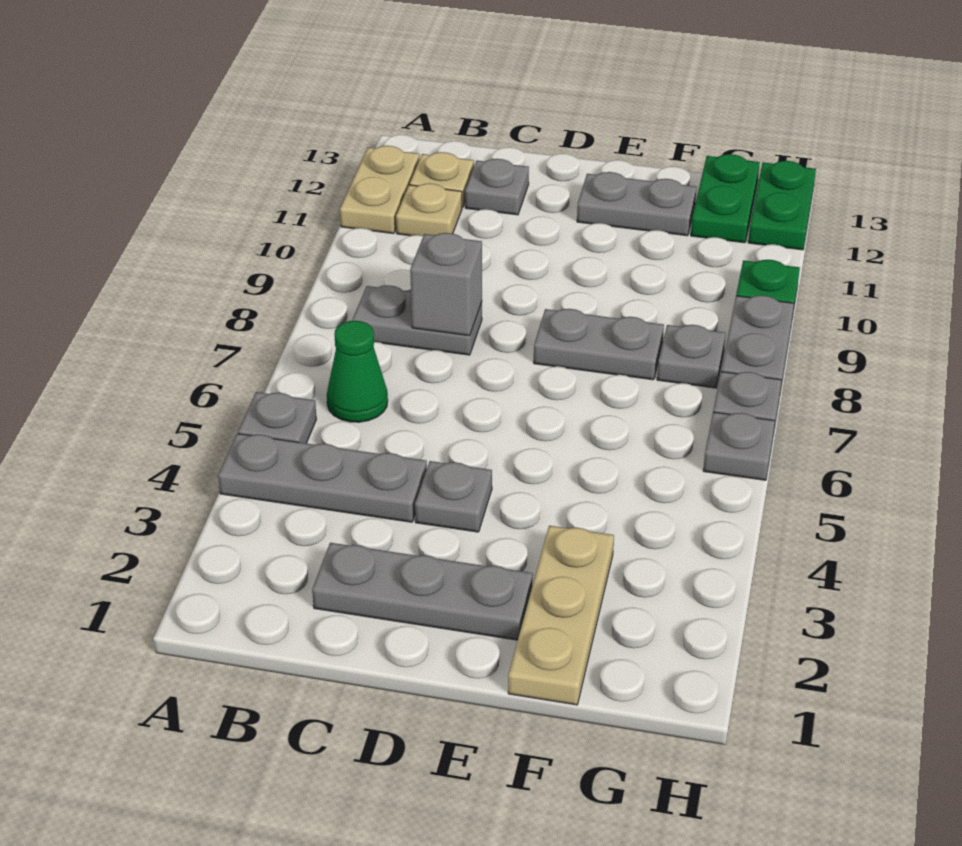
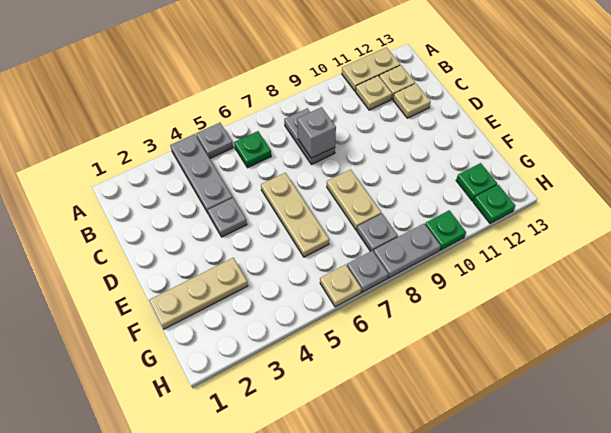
green cone B6 level 1 -> green plate B6 level 1
grey plate C2:E2 level 1 -> none
grey plate C12 level 1 -> tan plate C12 level 1
none -> tan plate D6:F6 level 1
grey plate E8:F8 level 1 -> tan plate E8:F8 level 1
grey plate E12:F12 level 1 -> none
green plate G12:G13 level 1 -> green plate G12 level 1
grey plate H6 level 1 -> tan plate H6 level 1
green plate H12:H13 level 1 -> green plate H12 level 1

